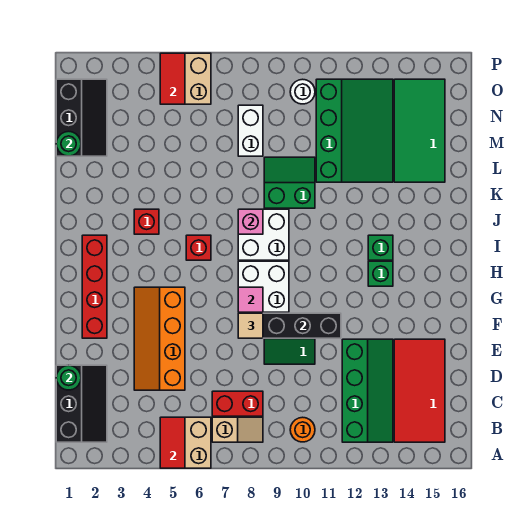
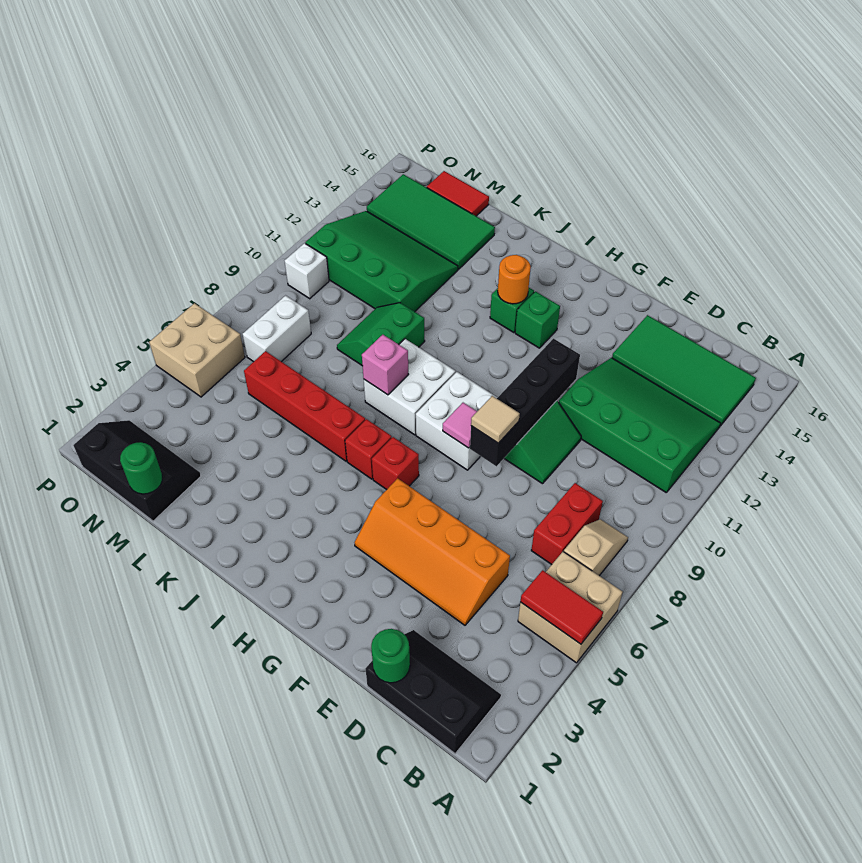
orange round brick B10 level 1 -> orange round brick I13 level 2
green slope B12:E13 level 1 top 12 -> green slope B11:E13 level 1 top 11
red tile B14:E15 level 1 -> green tile B14:E15 level 1
red brick F2:I2 level 1 -> red brick J6:M6 level 1
red brick J4 level 1 -> red brick H6 level 1
white brick M8:N8 level 1 -> white brick N7:N8 level 1
red tile O5:P5 level 2 -> red tile M16:N16 level 1
white round brick O10 level 1 -> white brick O10 level 1

